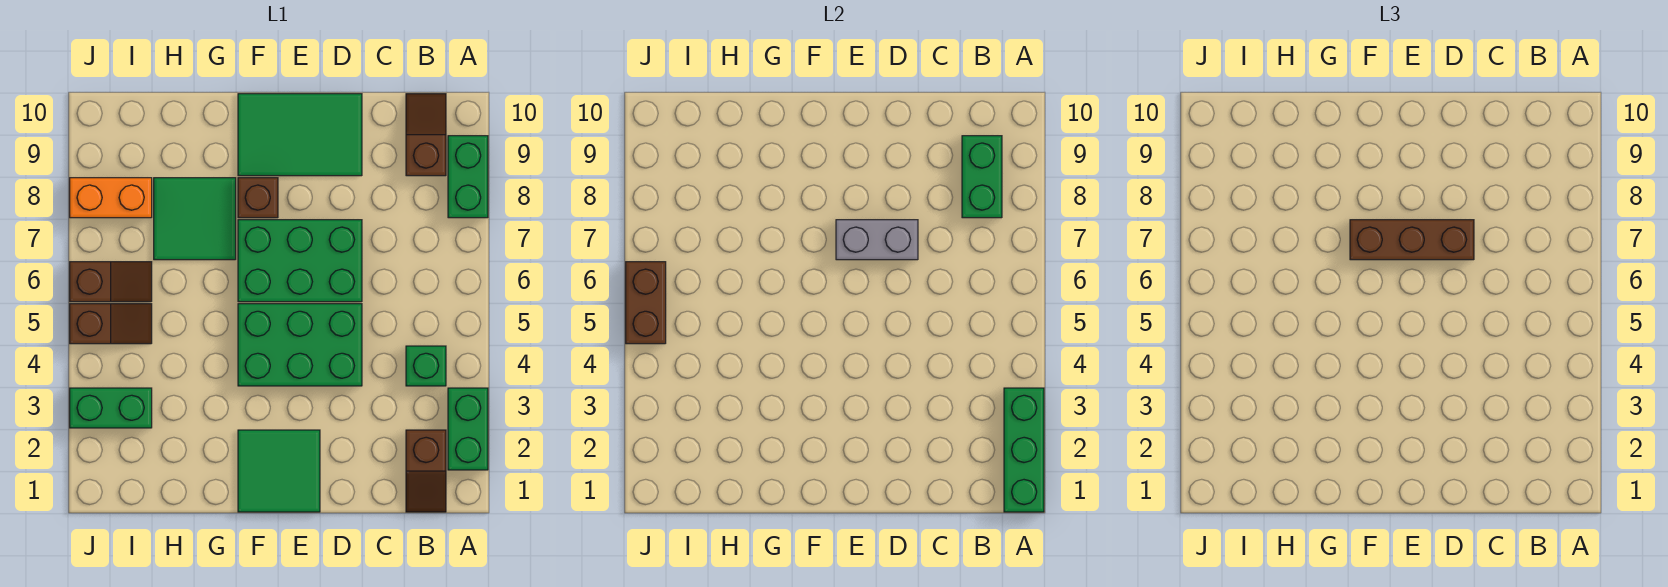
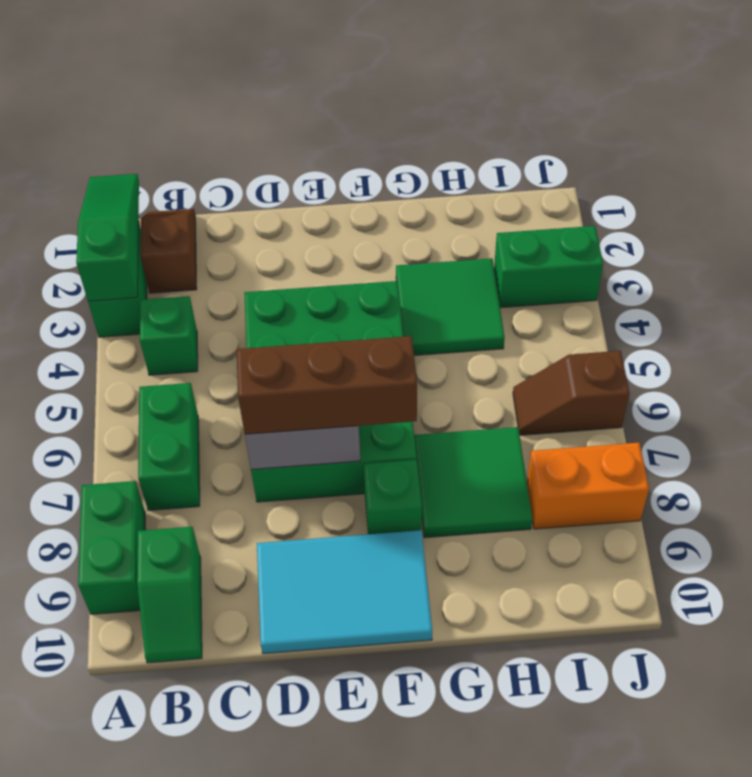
green brick A1:A3 level 2 -> green slope A1:A3 level 2 top 3
green brick B8:B9 level 2 -> green brick B6:B7 level 1
brown slope B9:B10 level 1 top 9 -> green slope B9:B10 level 1 top 9
green tile D9:F10 level 1 -> cyan tile D9:F10 level 1
green tile E1:F2 level 1 -> green tile G3:H4 level 1
brown brick F8 level 1 -> green brick F8 level 1
brown slope I5:J5 level 1 top J -> none
brown brick J5:J6 level 2 -> none

